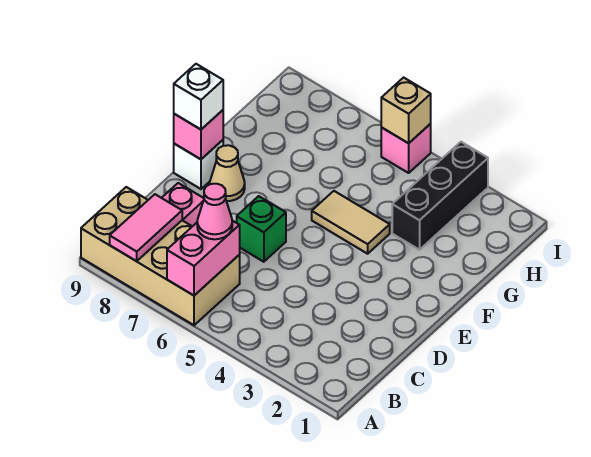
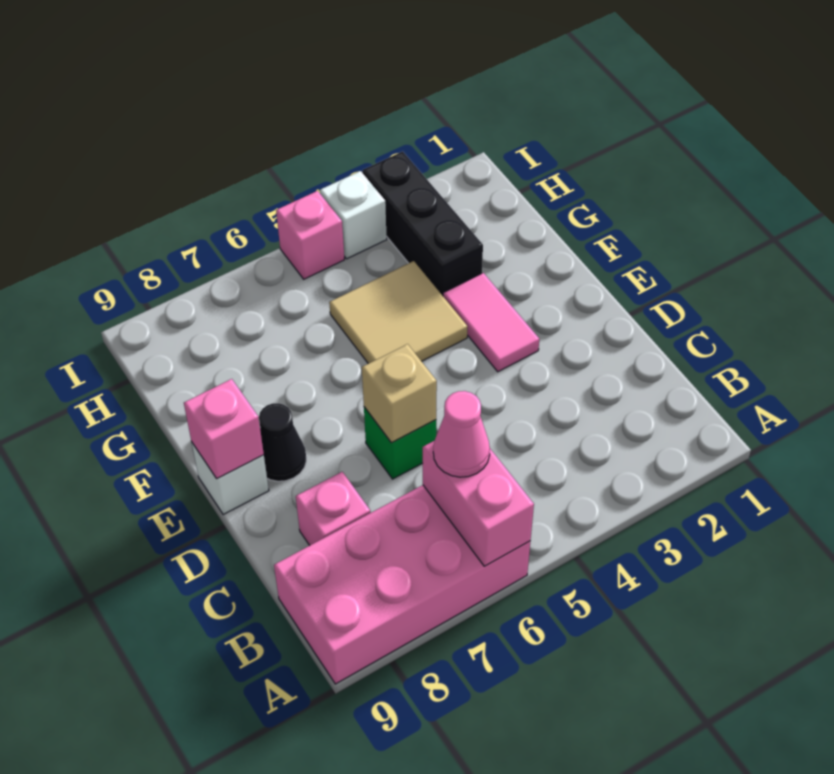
tan brick A6:B9 level 1 -> pink brick A6:B9 level 1
pink tile A8:B8 level 2 -> pink tile E3:F3 level 1
tan cone E8 level 1 -> black cone E8 level 1
white brick E9 level 3 -> white brick I4 level 1
tan tile F4:F5 level 1 -> tan tile F4:G5 level 1
tan brick I5 level 2 -> tan brick D6 level 2

